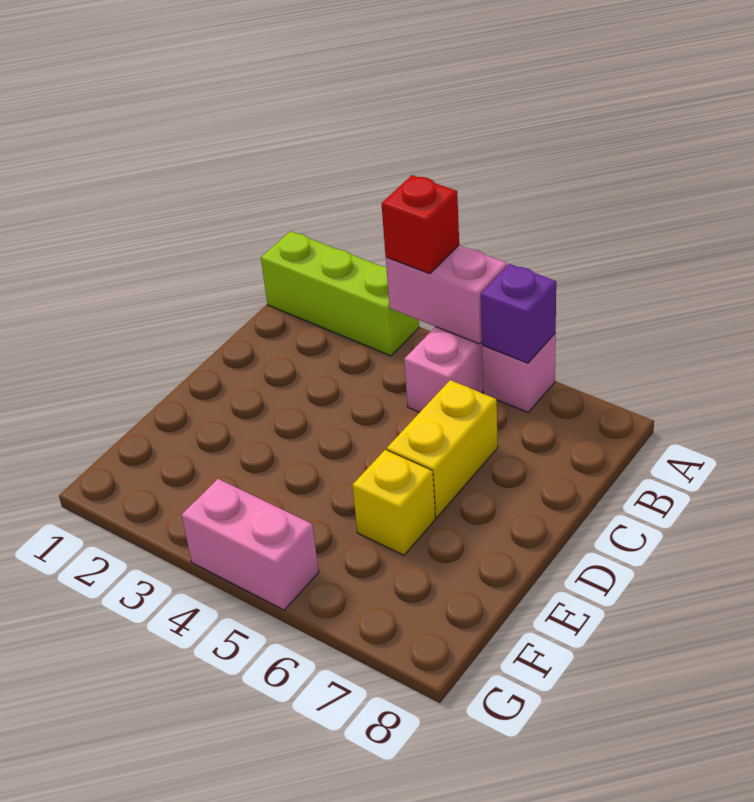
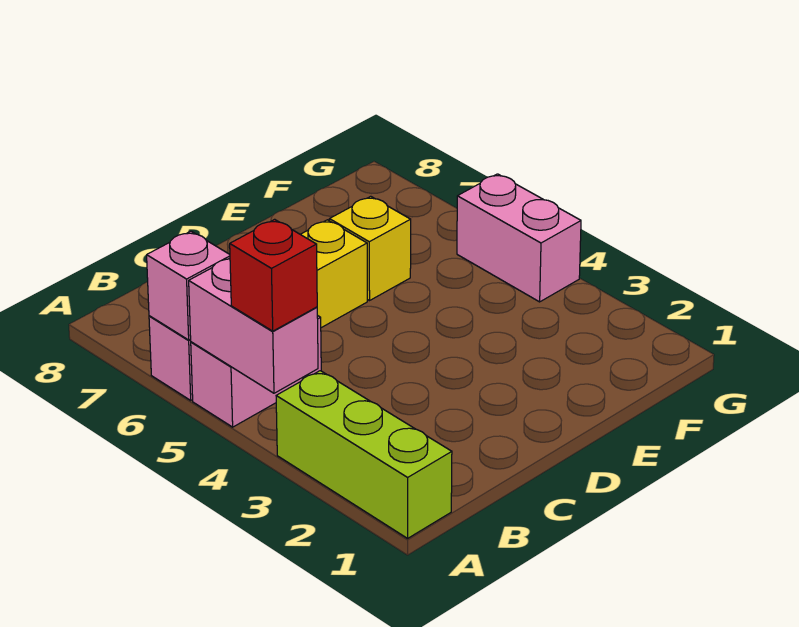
purple brick A6 level 2 -> pink brick A6 level 2

